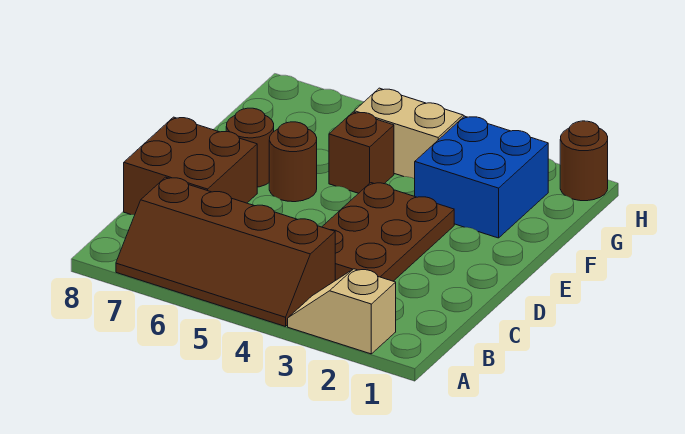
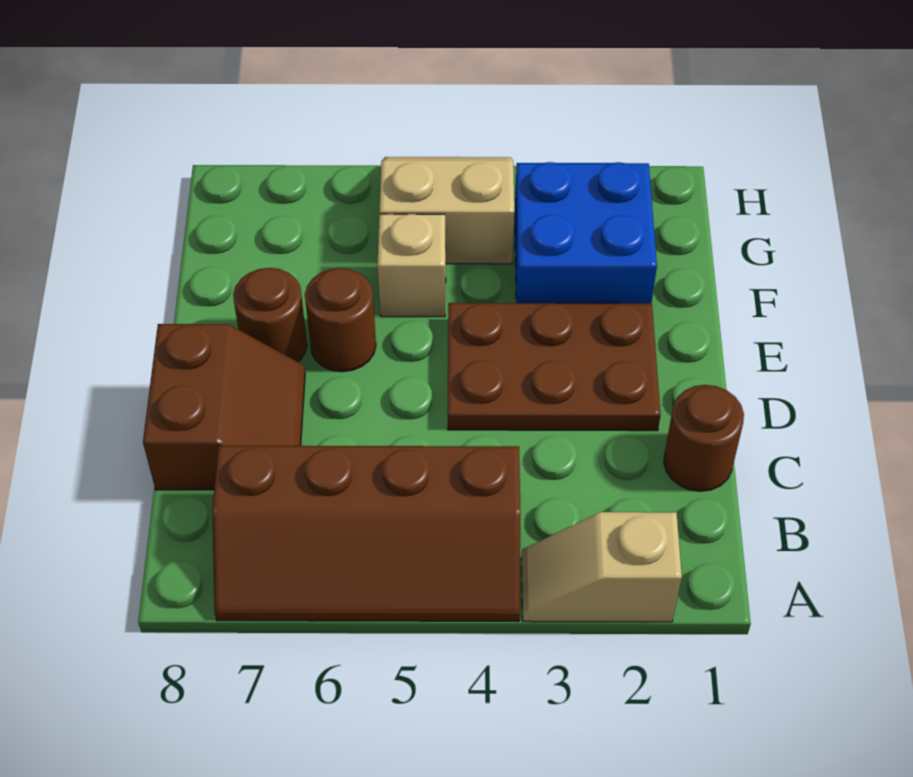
brown plate C3:E4 level 1 -> brown plate D2:E4 level 1
brown brick C7:D8 level 1 -> brown slope C7:D8 level 1 top 8
brown brick F5 level 1 -> tan brick F5 level 1
brown round brick H1 level 1 -> brown round brick C1 level 1

